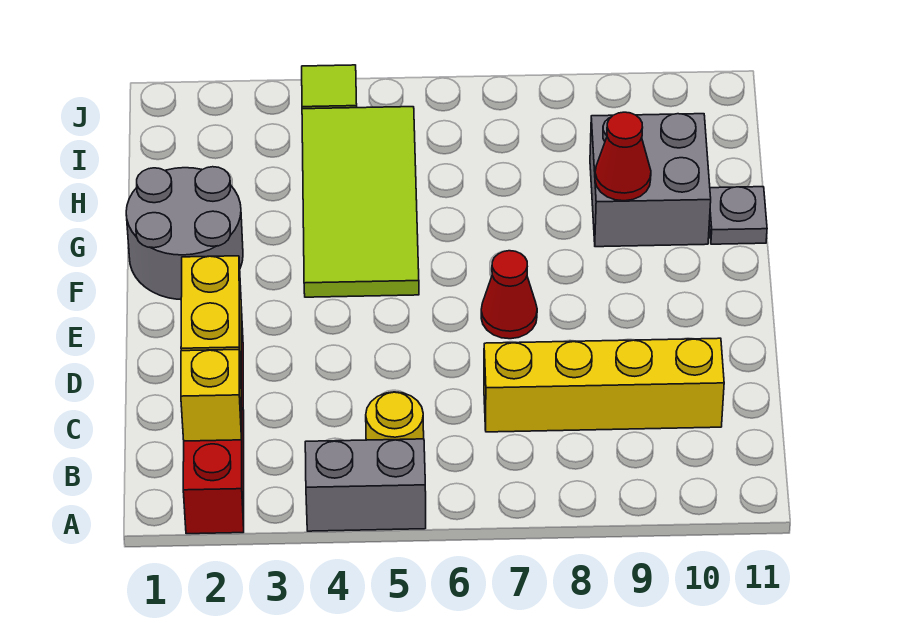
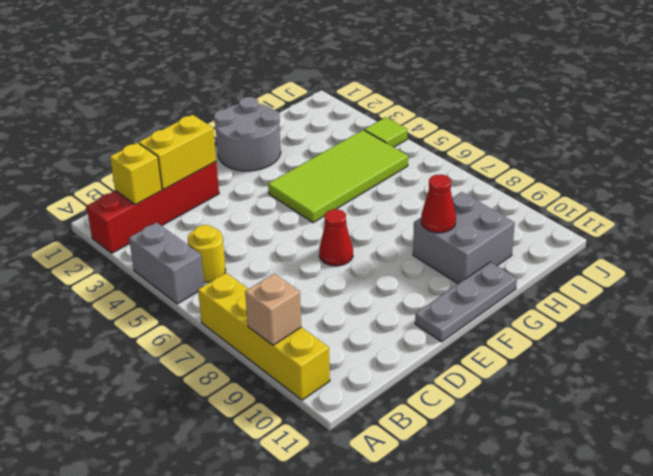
none -> tan brick A9 level 2
yellow brick C7:C10 level 1 -> yellow brick A7:A10 level 1
grey plate G11 level 1 -> grey plate E11:G11 level 1

